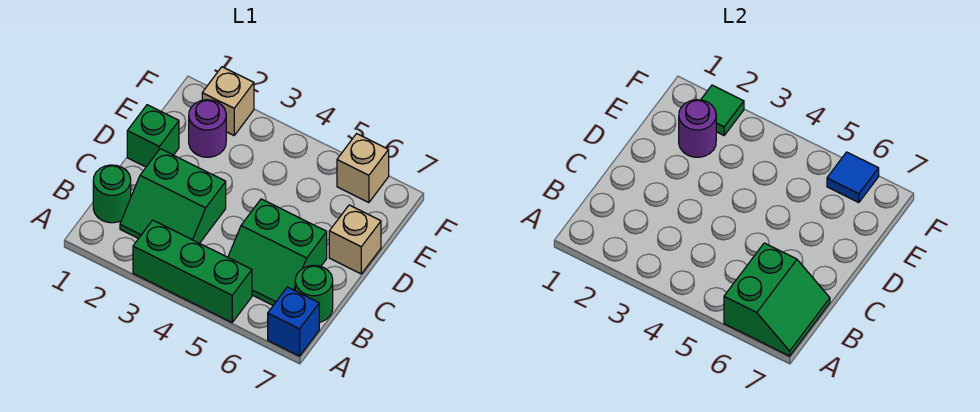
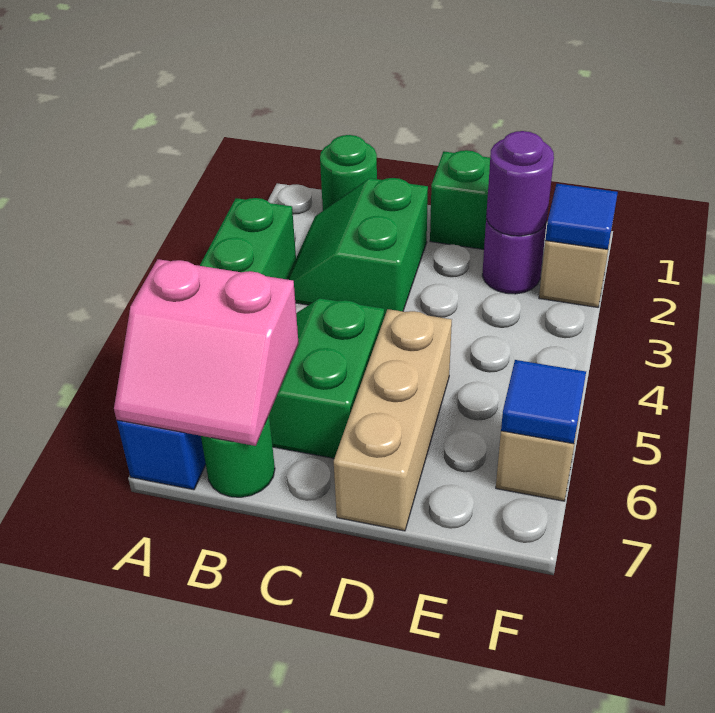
green slope A6:B7 level 2 top 6 -> pink slope A6:B7 level 2 top 6
tan brick D7 level 1 -> tan brick D5:D7 level 1
green tile F2 level 2 -> blue tile F2 level 2

